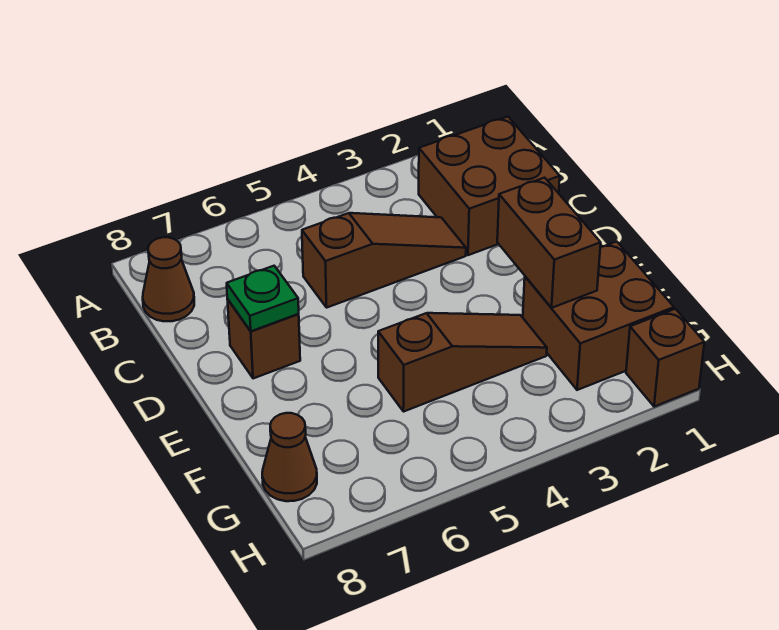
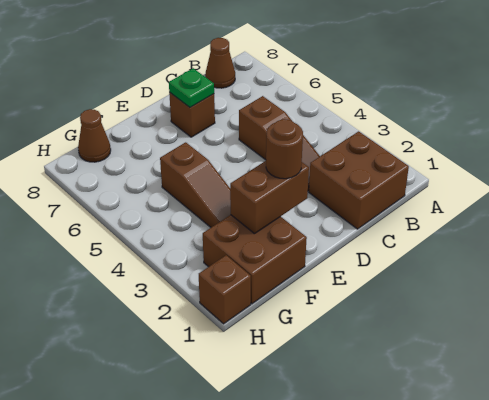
none -> brown round brick E2 level 3

